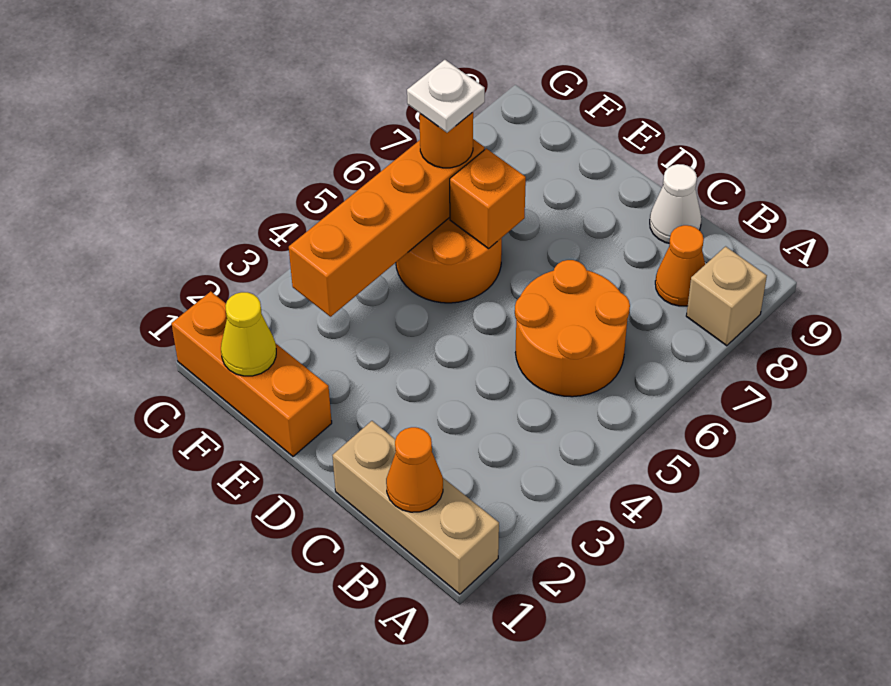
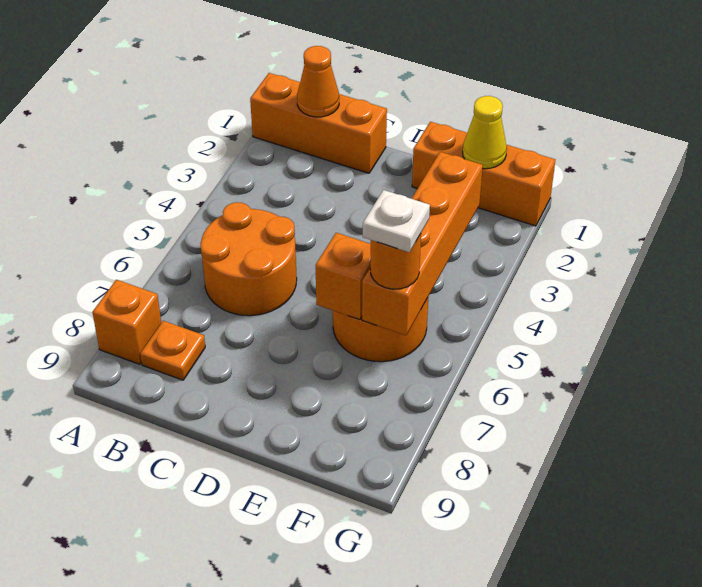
tan brick A1:C1 level 1 -> orange brick A1:C1 level 1
tan brick A8 level 1 -> orange brick A8 level 1
orange cone B8 level 1 -> orange plate B8 level 1
white cone C9 level 1 -> none

